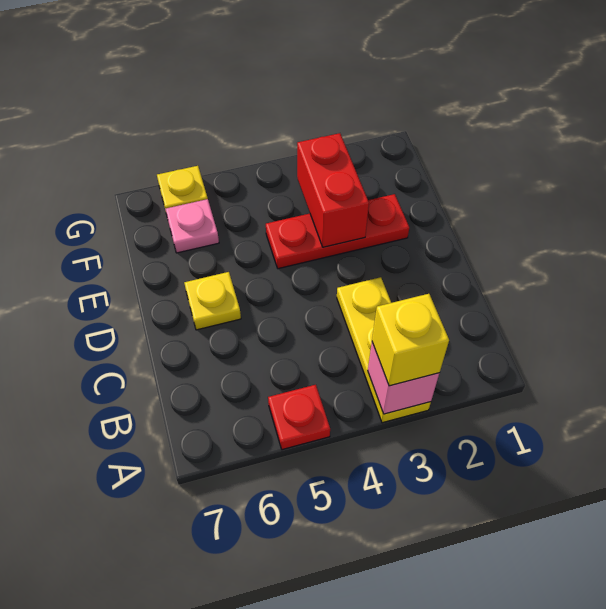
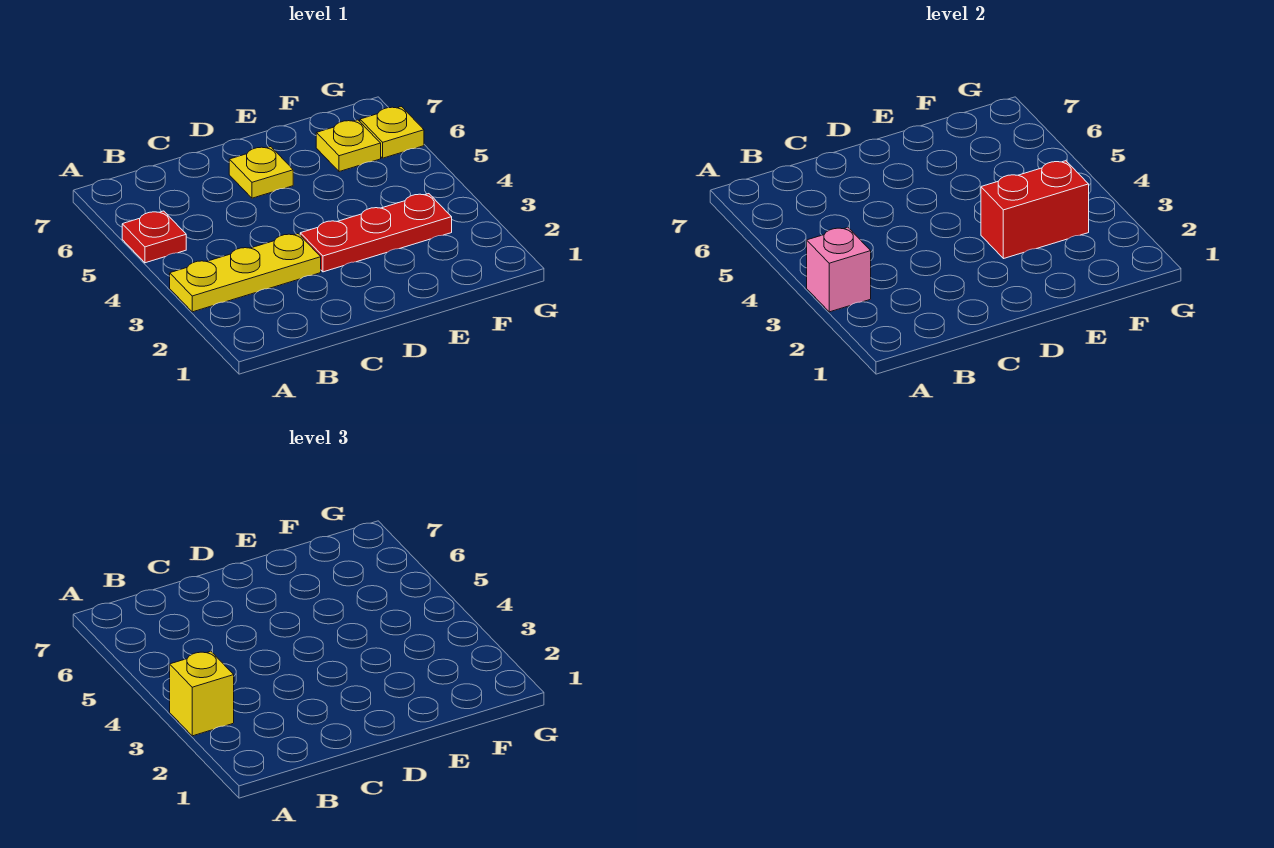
red plate E2:E4 level 1 -> red plate D3:F3 level 1
pink plate F6 level 1 -> yellow plate F6 level 1

